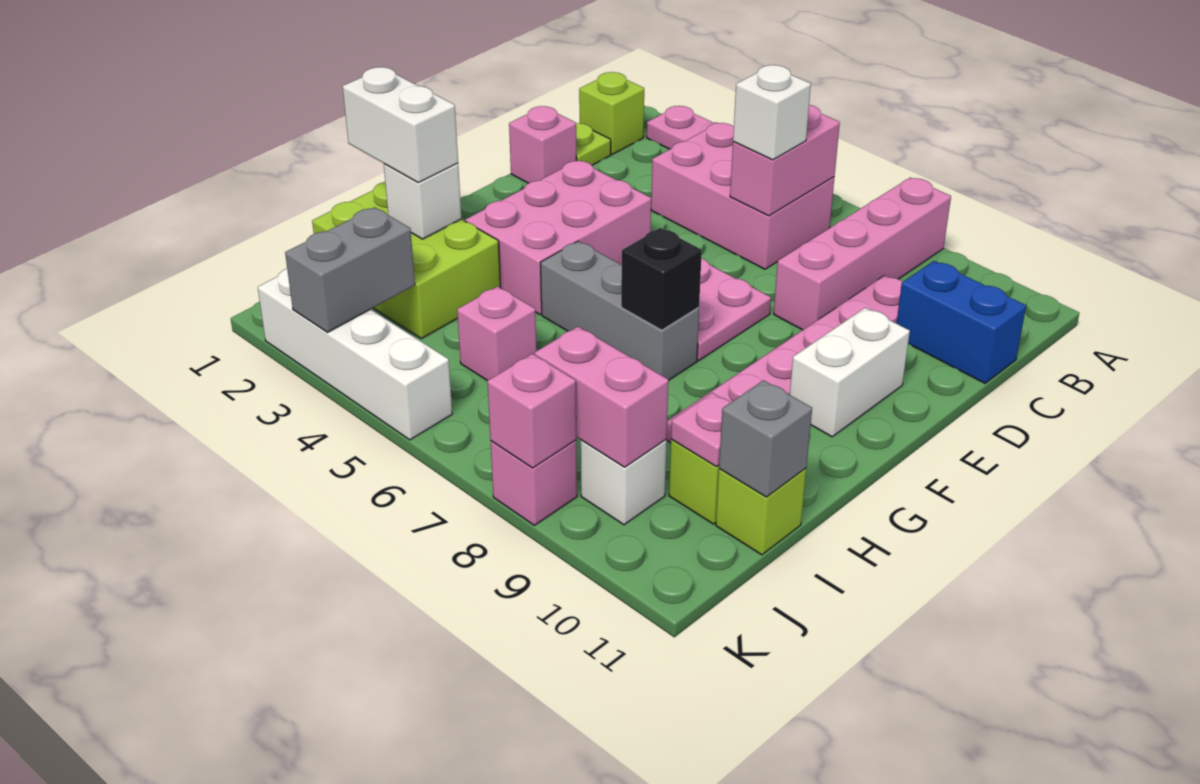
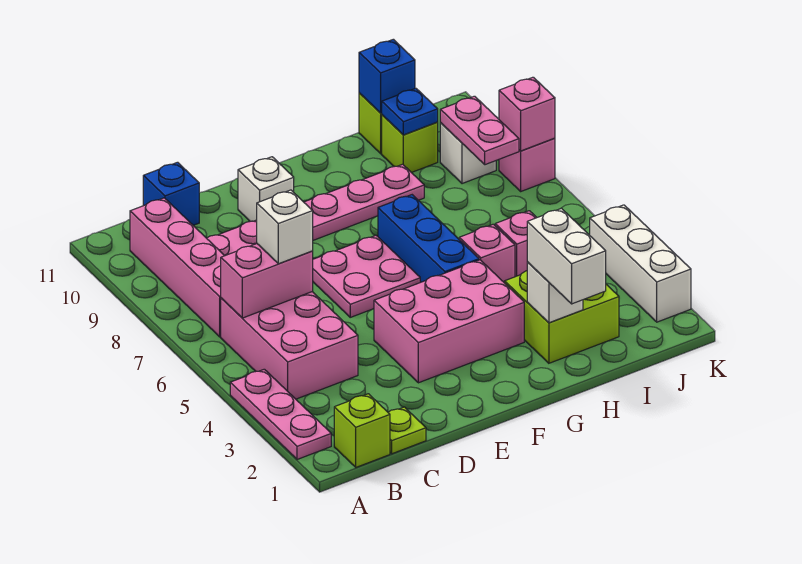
pink brick A8:D8 level 1 -> pink brick B7:B10 level 1
blue brick C10:C11 level 1 -> blue brick C11 level 1
pink brick D1 level 1 -> pink brick H5 level 1
white brick E10:F10 level 1 -> white brick E10 level 1
grey brick G5:G7 level 1 -> blue brick G5:G7 level 1
black brick G7 level 2 -> none
lime brick H1:I3 level 1 -> lime brick H2:I3 level 1
pink plate I10 level 2 -> blue plate I10 level 2
grey brick I11 level 2 -> blue brick I11 level 2
grey brick J3:K3 level 2 -> none
pink brick J8:J9 level 2 -> pink plate J8:J9 level 2
white brick K2:K5 level 1 -> white brick K2:K4 level 1

